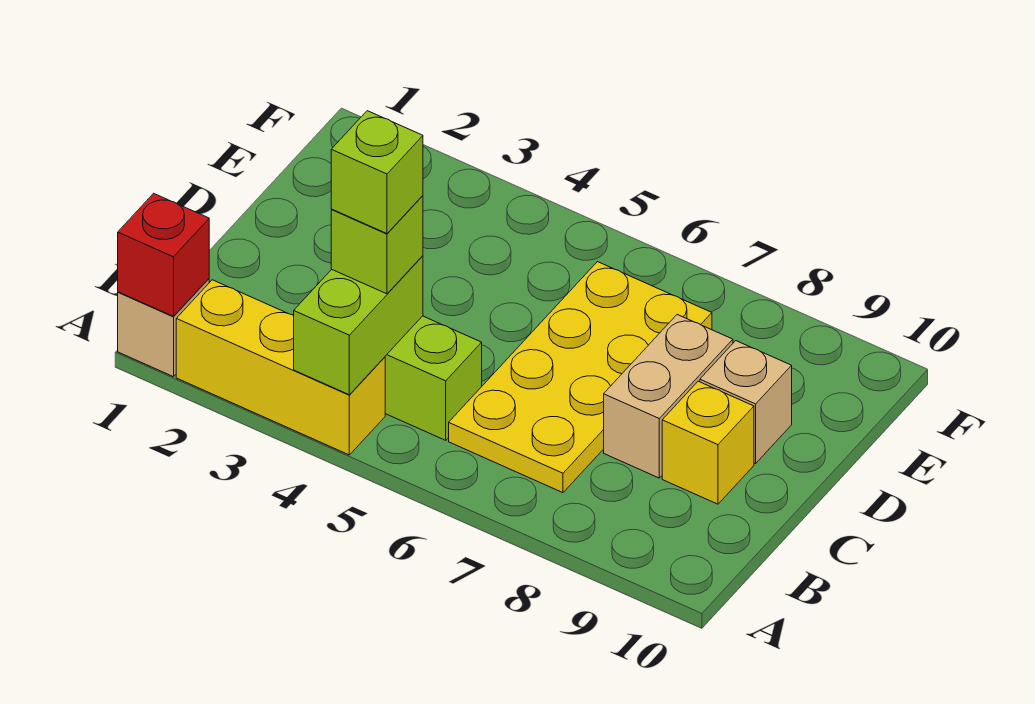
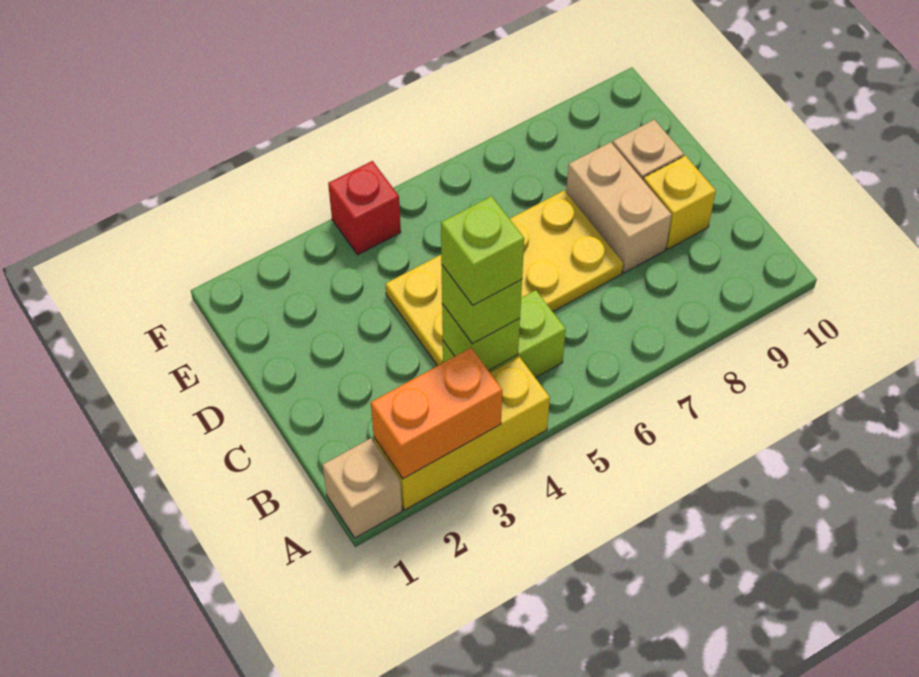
red brick A1 level 2 -> red brick F4 level 1
none -> orange brick A2:A3 level 2
lime brick A4:B4 level 2 -> lime brick B4 level 2
yellow plate B6:E7 level 1 -> yellow plate C4:D7 level 1

